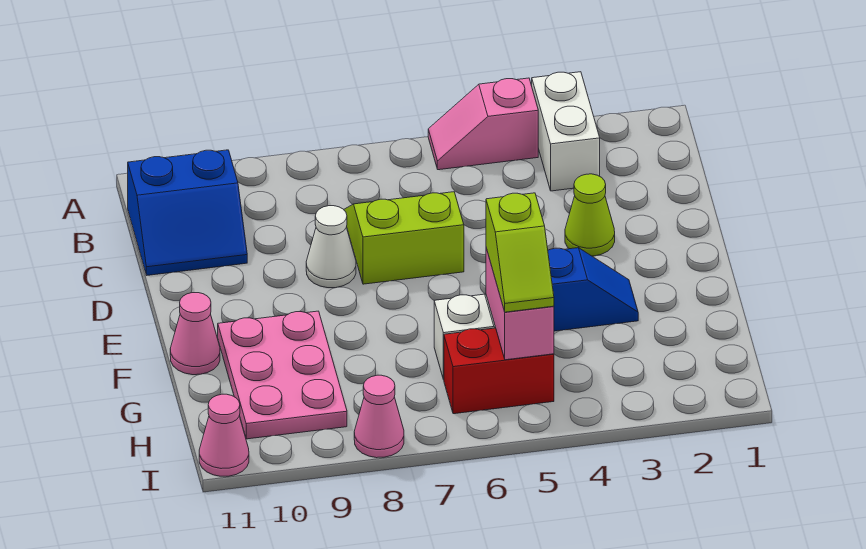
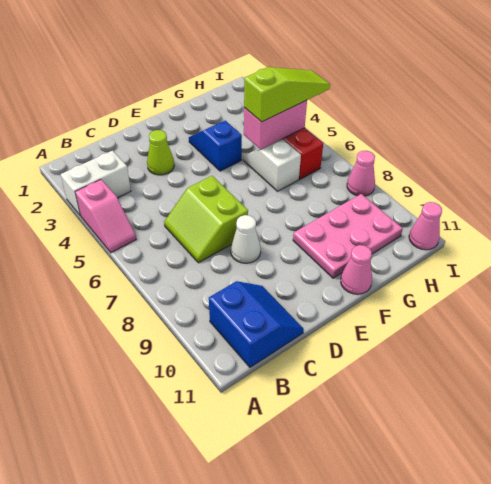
lime slope G5:H5 level 3 top G -> lime slope G5:I5 level 3 top G

